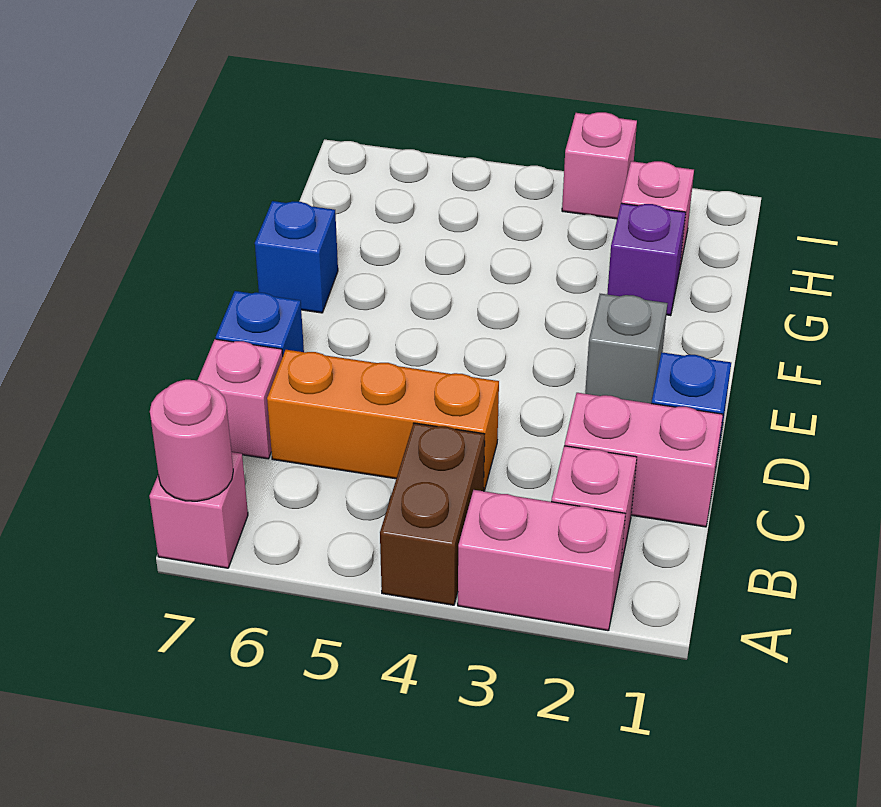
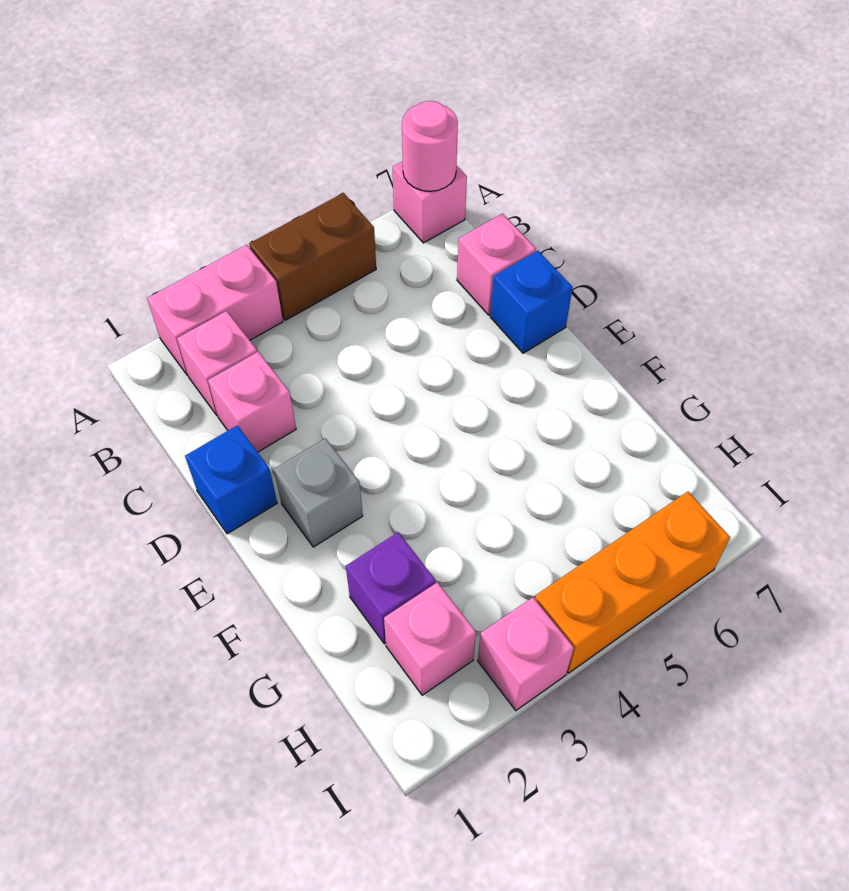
brown brick A4:B4 level 1 -> brown brick A4:A5 level 1
pink brick C1:C2 level 1 -> pink brick C2 level 1
orange brick C4:C6 level 1 -> orange brick I4:I6 level 1
blue brick F7 level 1 -> none

